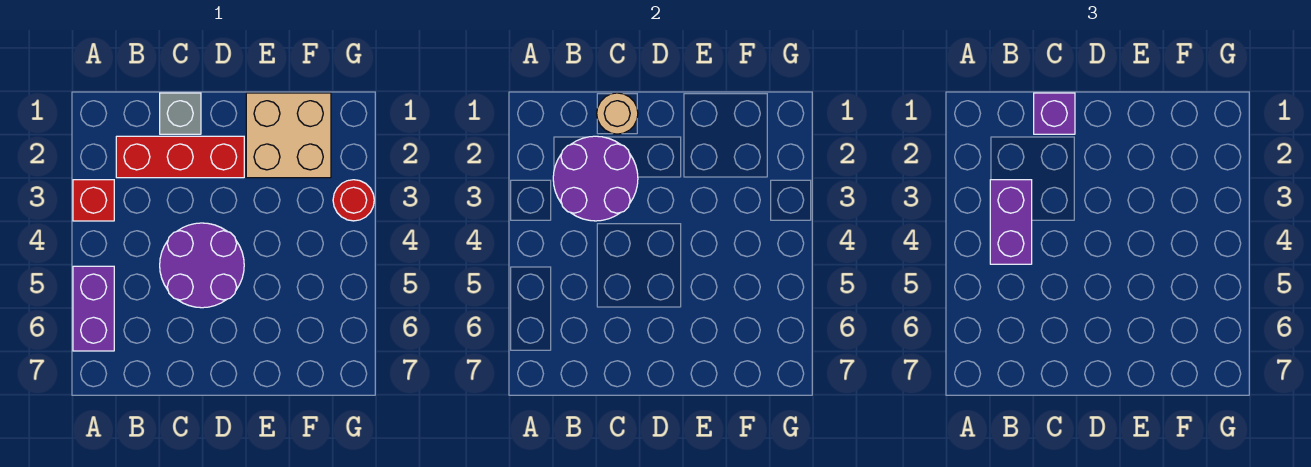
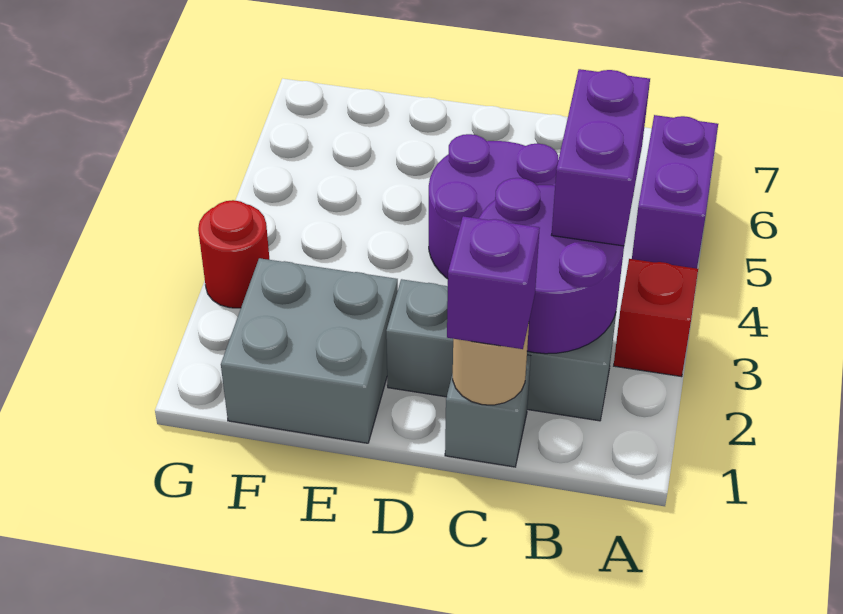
red brick B2:D2 level 1 -> grey brick B2:D2 level 1
tan brick E1:F2 level 1 -> grey brick E1:F2 level 1

